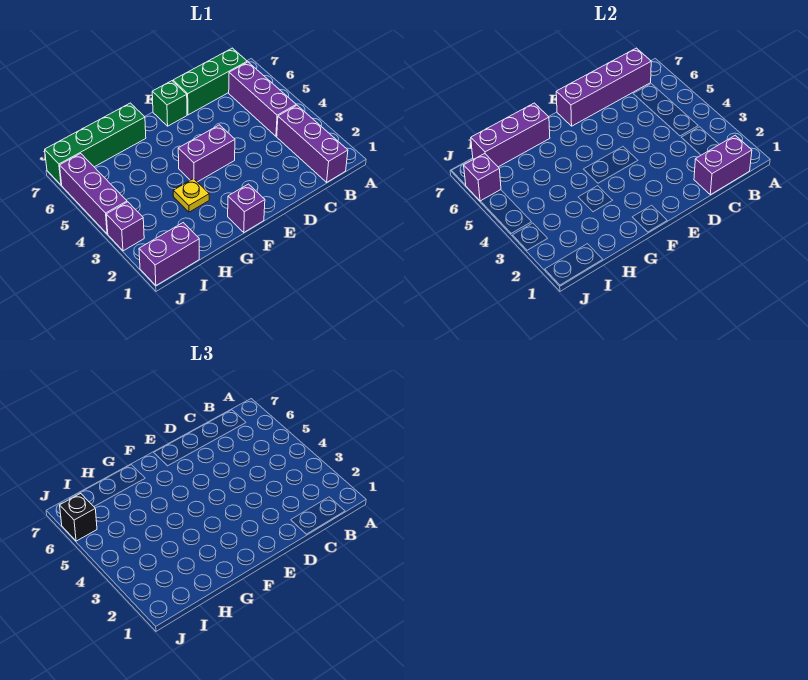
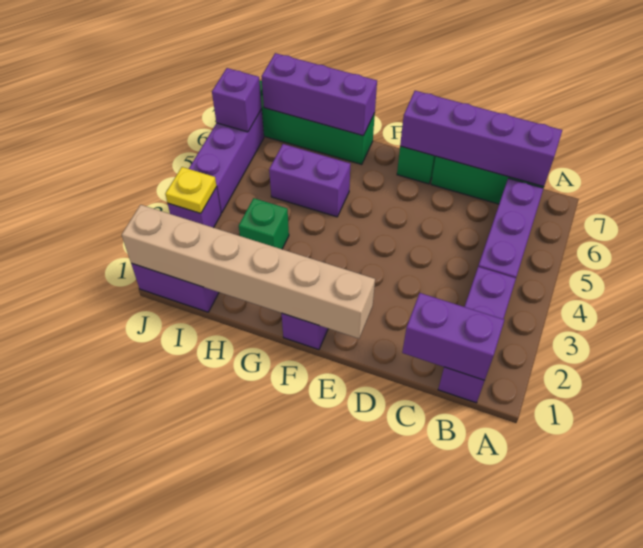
none -> tan brick E1:J1 level 2
purple brick E4:F4 level 1 -> purple brick G5:H5 level 1
yellow plate G3 level 1 -> yellow plate J3 level 2
none -> green brick H3 level 1
black brick J6 level 3 -> none

